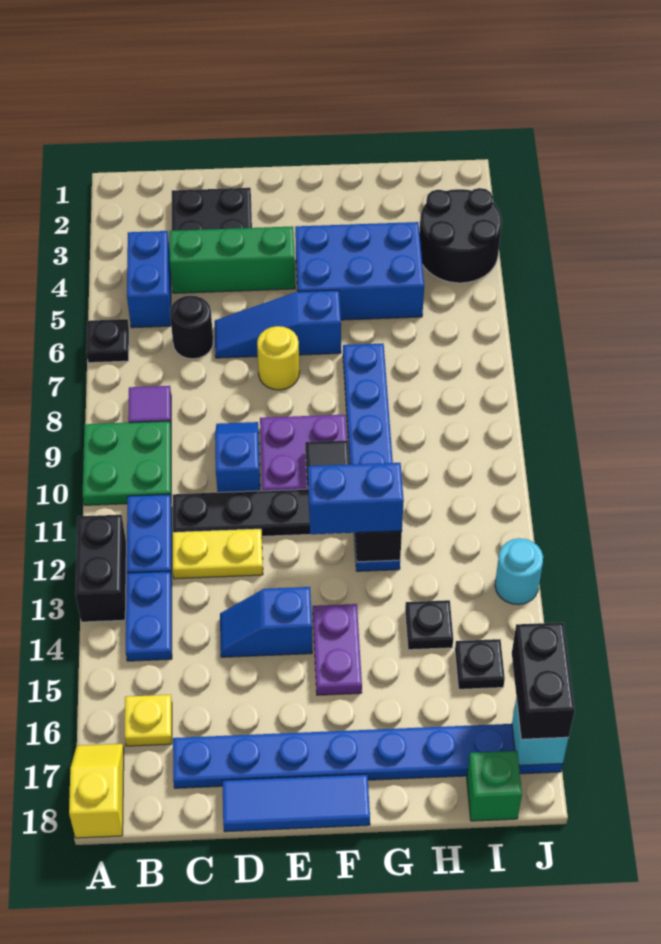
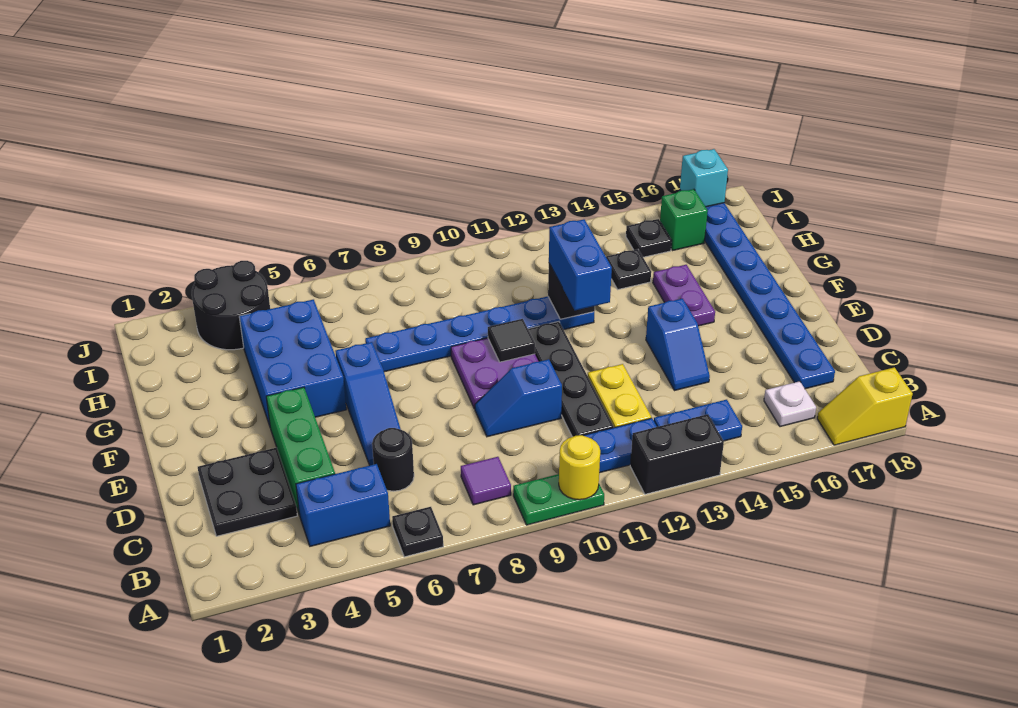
green plate A9:B10 level 1 -> green plate A9:A10 level 1
yellow plate B16 level 1 -> white plate B16 level 1
blue tile D18:F18 level 1 -> none
yellow round brick E7 level 1 -> yellow round brick A10 level 2
purple plate F14:F15 level 1 -> purple plate F15:G15 level 1
green brick I18 level 1 -> green brick I16 level 1
cyan round brick J13 level 1 -> none
black brick J16:J17 level 3 -> none

